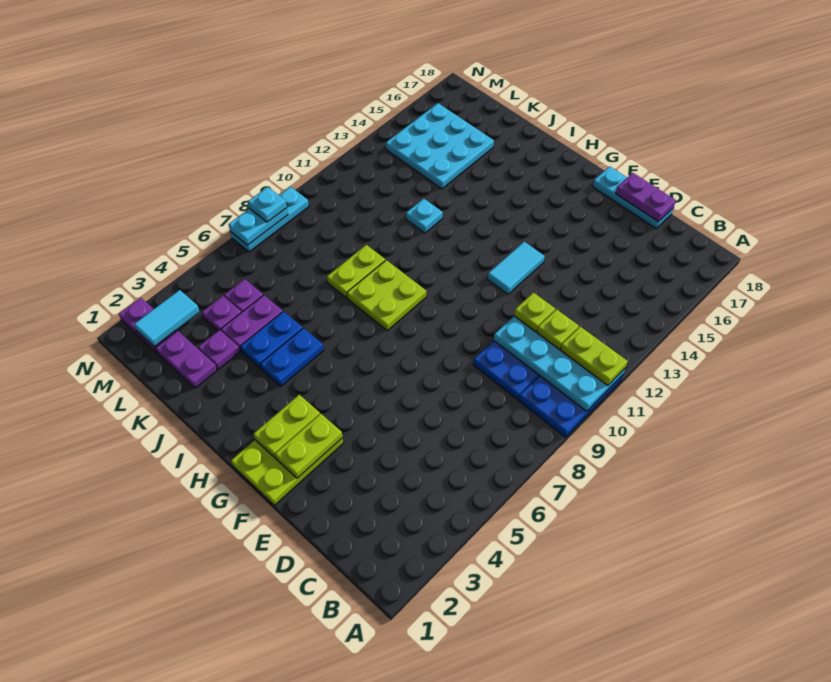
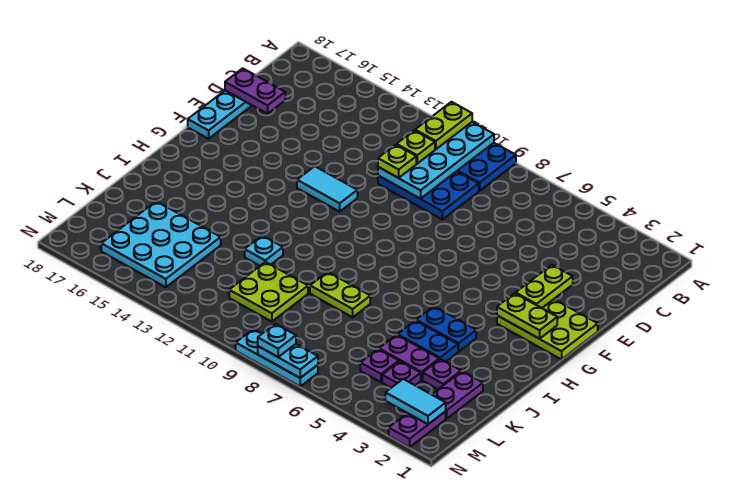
purple plate D18:E18 level 2 -> purple plate D17:D18 level 2
lime plate F2:F3 level 2 -> lime plate E3:F3 level 2
lime plate H8:I9 level 1 -> lime plate K10:L11 level 1

